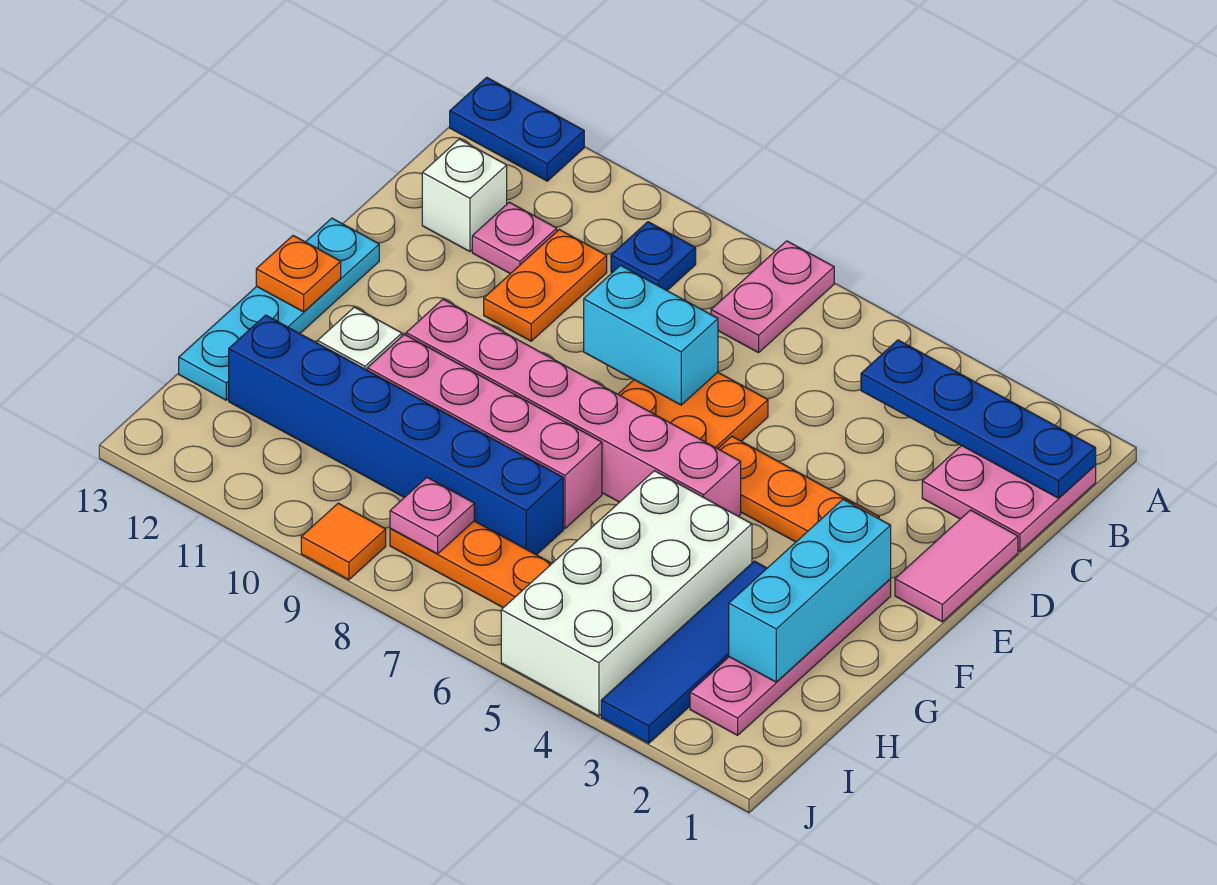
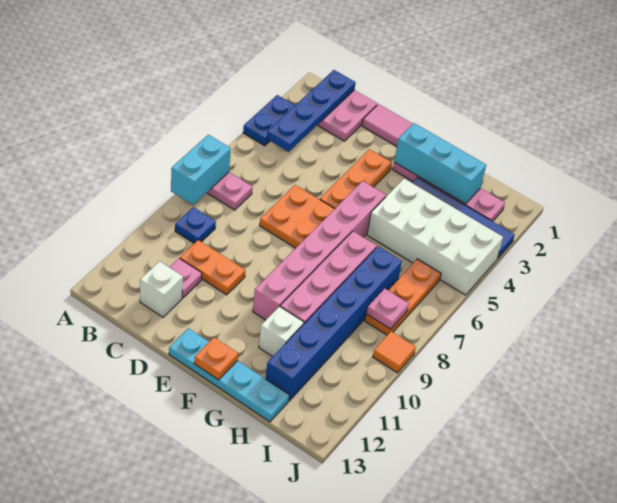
blue plate A12:A13 level 1 -> blue plate A3:A4 level 1
cyan brick D7:D8 level 2 -> cyan brick A7:A8 level 2

